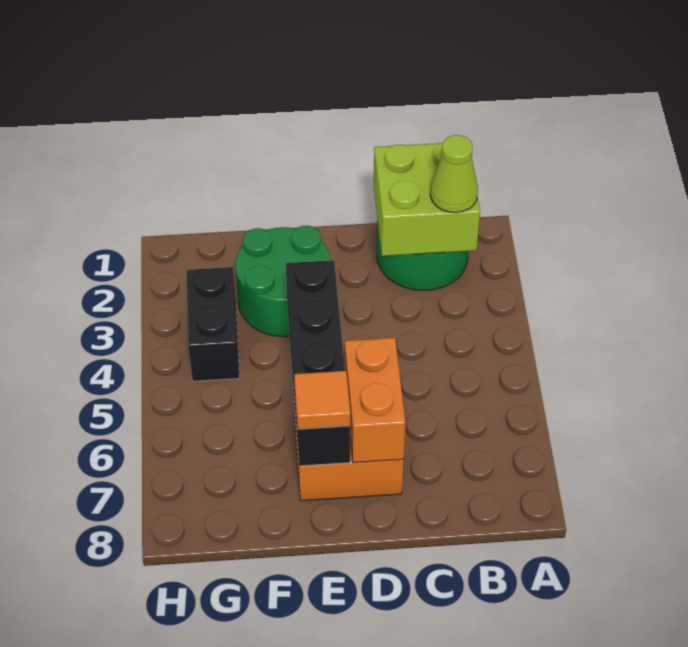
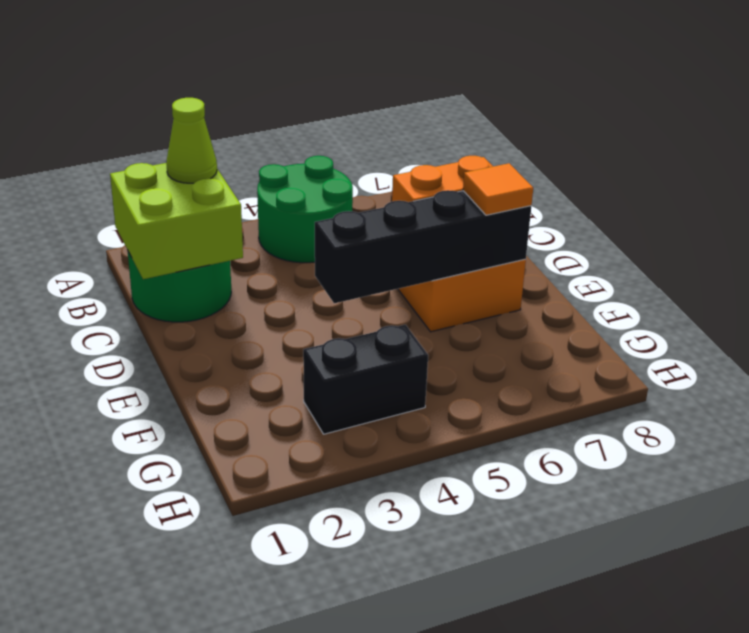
green round brick E2:F3 level 1 -> green round brick A4:B5 level 1

